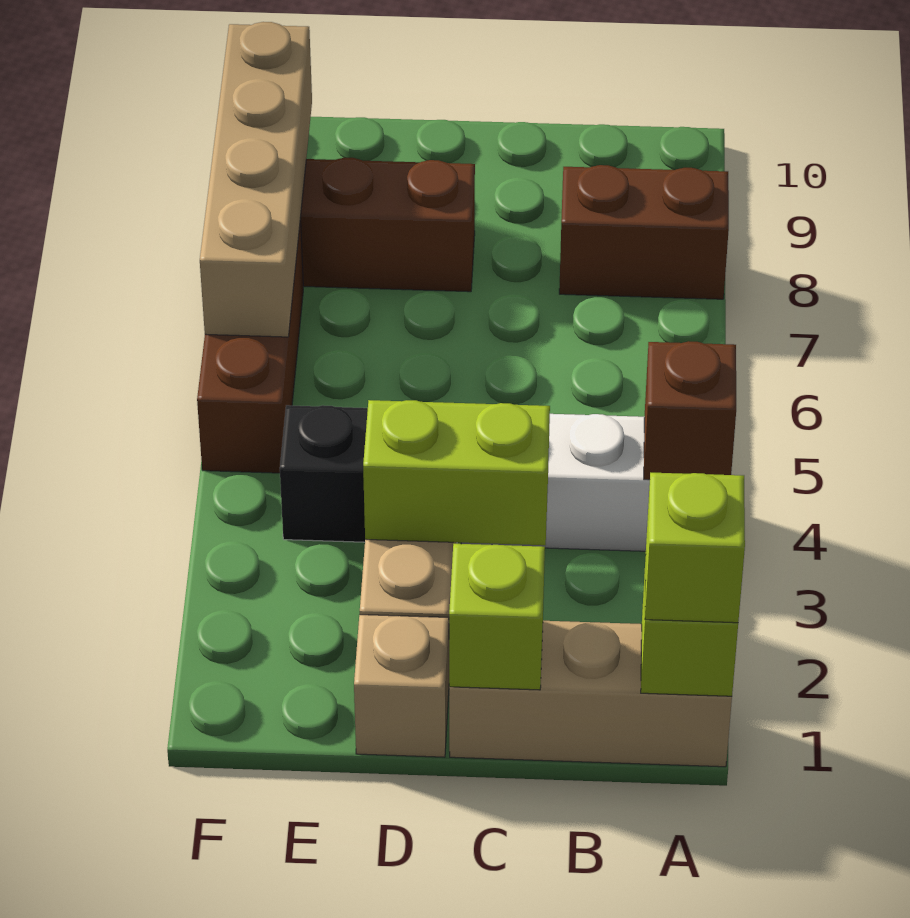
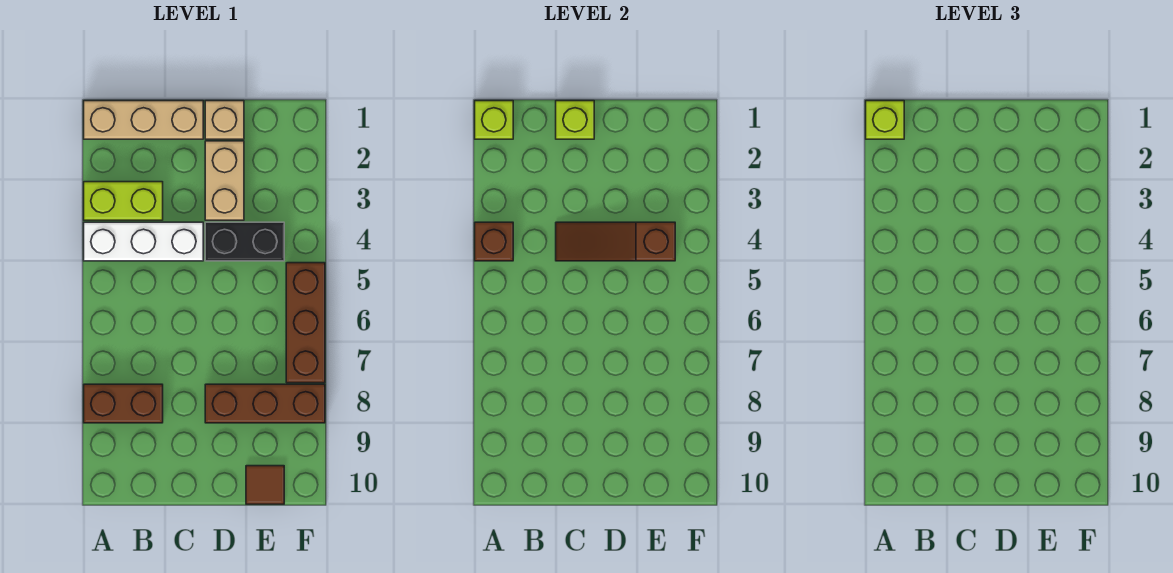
lime brick C3:D3 level 2 -> lime brick A3:B3 level 1
none -> brown slope C4:E4 level 2 top E
none -> brown tile E10 level 1
tan brick F6:F9 level 2 -> none

